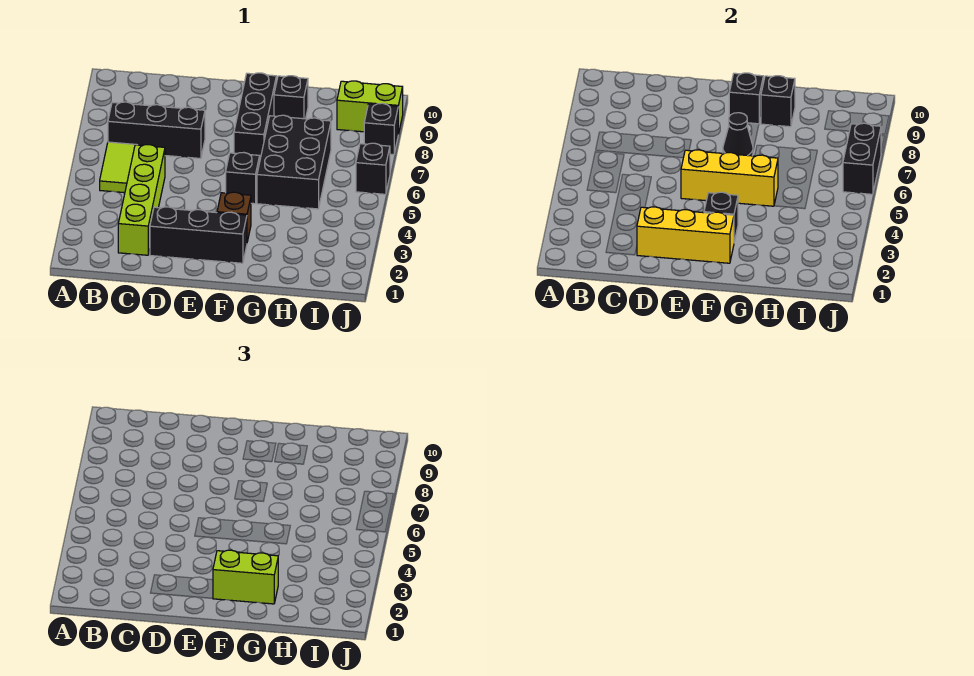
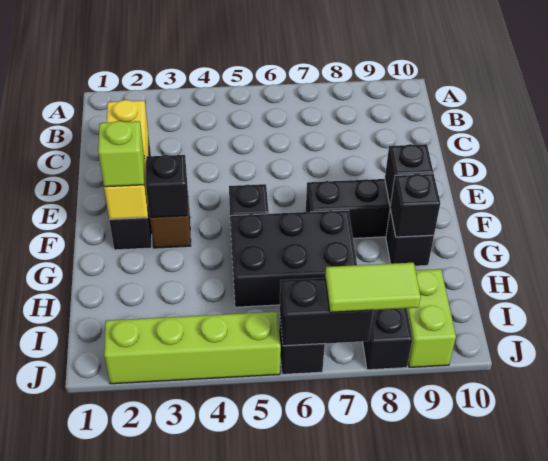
lime tile B5:B6 level 1 -> lime tile J7:J8 level 3
black brick B7:D7 level 1 -> none
lime brick C2:C5 level 1 -> lime brick J2:J5 level 1
yellow brick E5:G5 level 2 -> none
lime brick F2:G2 level 3 -> lime brick F2 level 3
black cone F7 level 2 -> none

